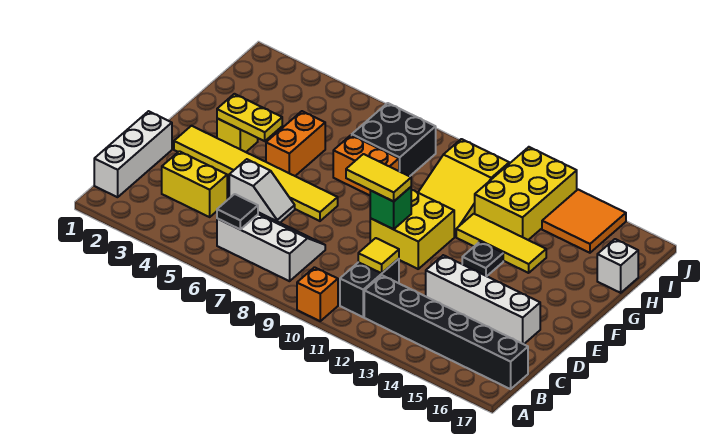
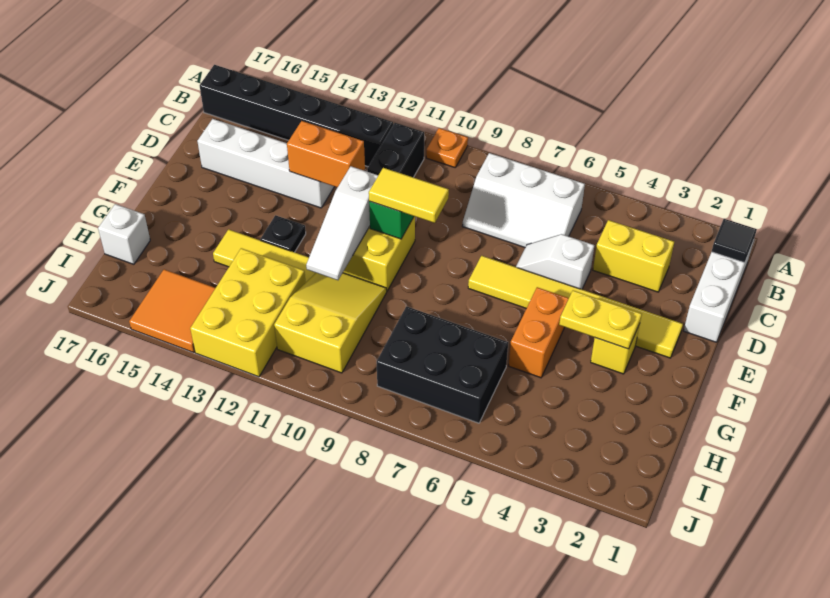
orange brick A10 level 1 -> orange plate A10 level 1
black tile B6 level 2 -> black tile B1 level 2
yellow tile C11 level 2 -> none
none -> white slope E11:G11 level 2 top E
orange brick G7:G8 level 1 -> orange brick D12:D13 level 2
black brick H7:I8 level 1 -> black brick H6:I8 level 1

